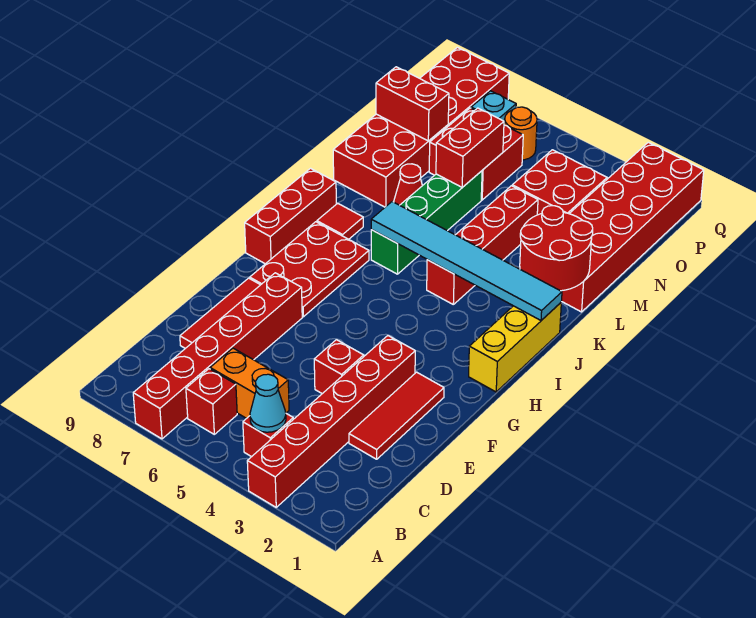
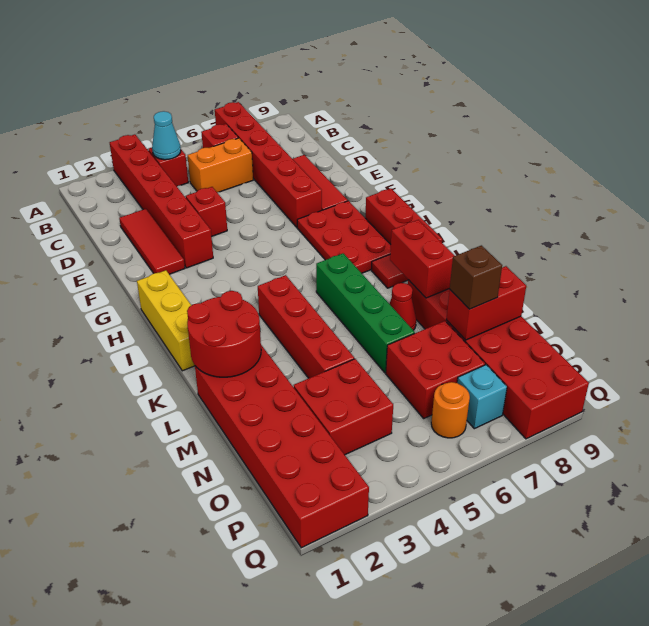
cyan tile J1:J6 level 2 -> none
red brick M6:N6 level 2 -> red brick K8:L8 level 2
none -> brown brick N8 level 3

